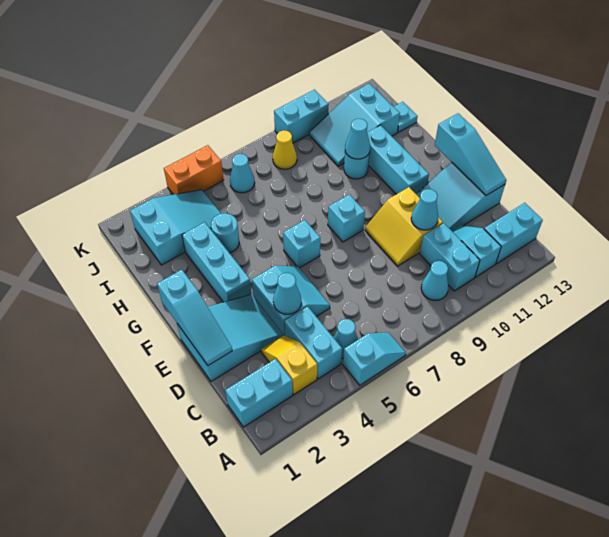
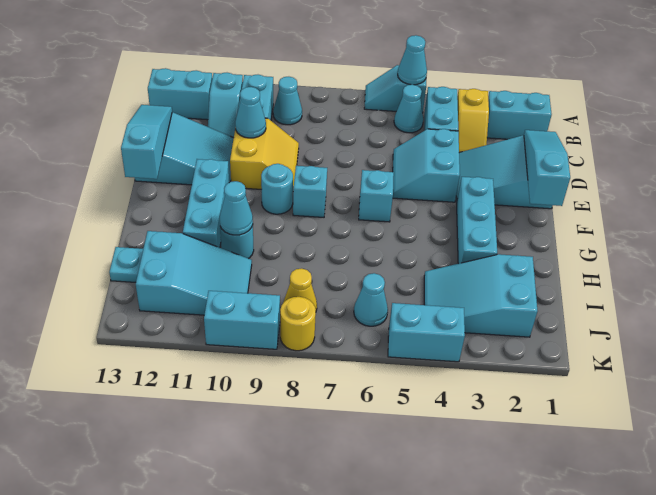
cyan cone D4 level 2 -> cyan cone A5 level 2
cyan round brick H4 level 1 -> cyan round brick F9 level 1
orange brick K4:K5 level 1 -> cyan brick K4:K5 level 1
none -> yellow round brick K8 level 1

